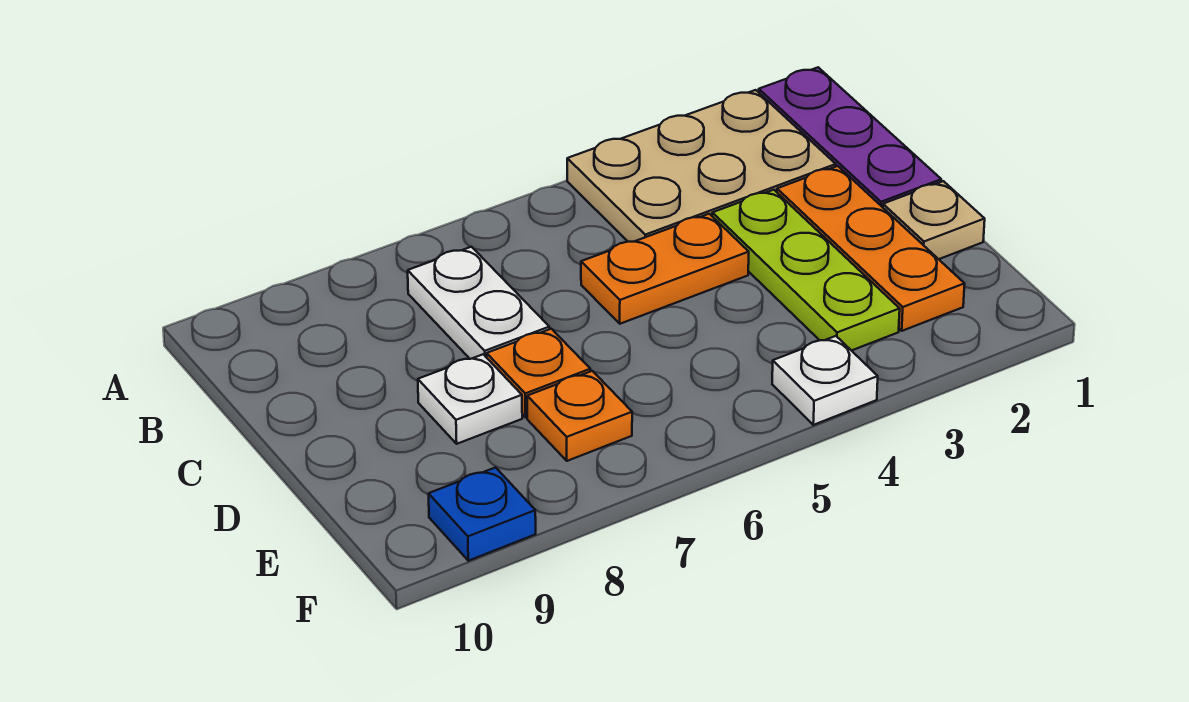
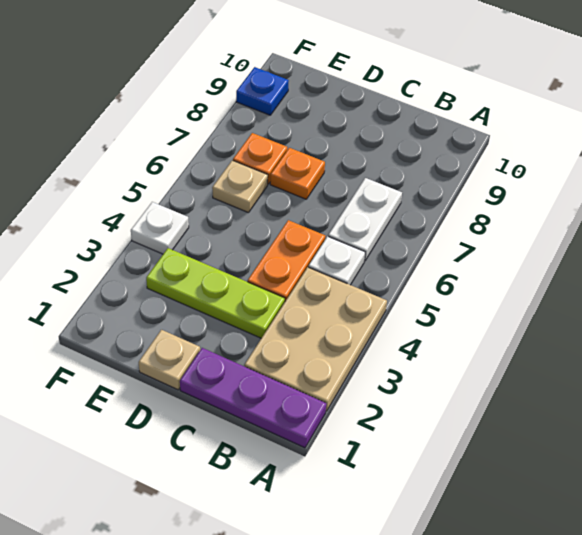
white plate B7:C7 level 1 -> white plate B6:B7 level 1
orange plate C2:E2 level 1 -> none
white plate D8 level 1 -> white plate B5 level 1
none -> tan plate E6 level 1

